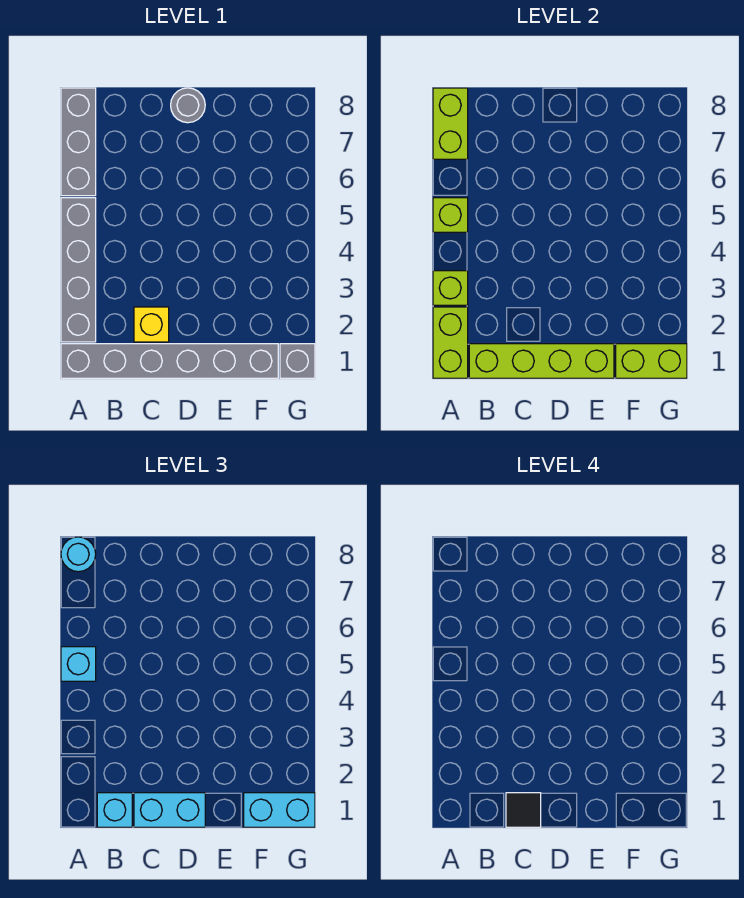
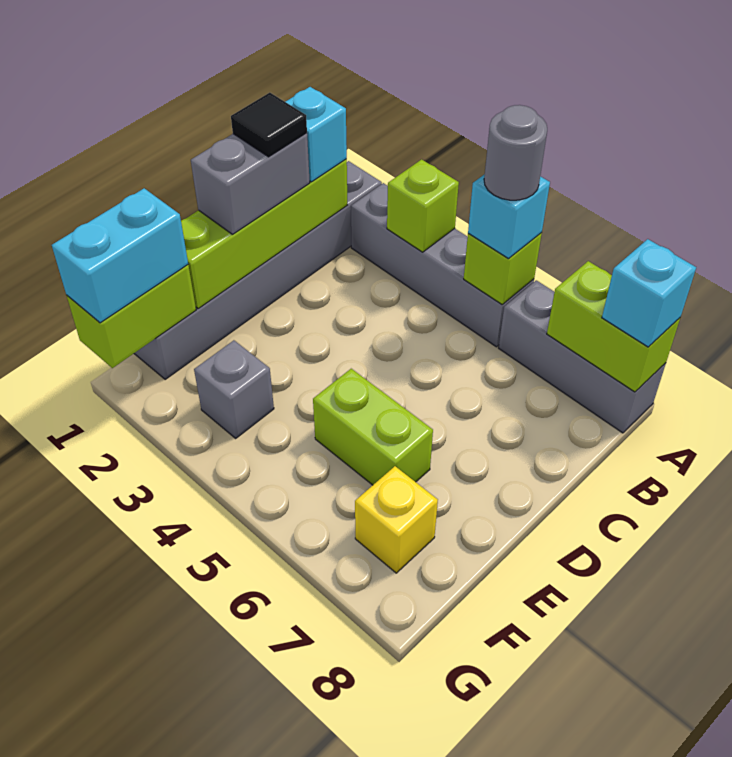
lime brick A1:A2 level 2 -> lime brick E5:E6 level 1
cyan round brick A8 level 3 -> cyan brick A8 level 3
cyan brick C1:D1 level 3 -> grey brick C1:D1 level 3
yellow brick C2 level 1 -> yellow brick F7 level 1
grey round brick D8 level 1 -> grey round brick A5 level 4
grey brick G1 level 1 -> grey brick F3 level 1

